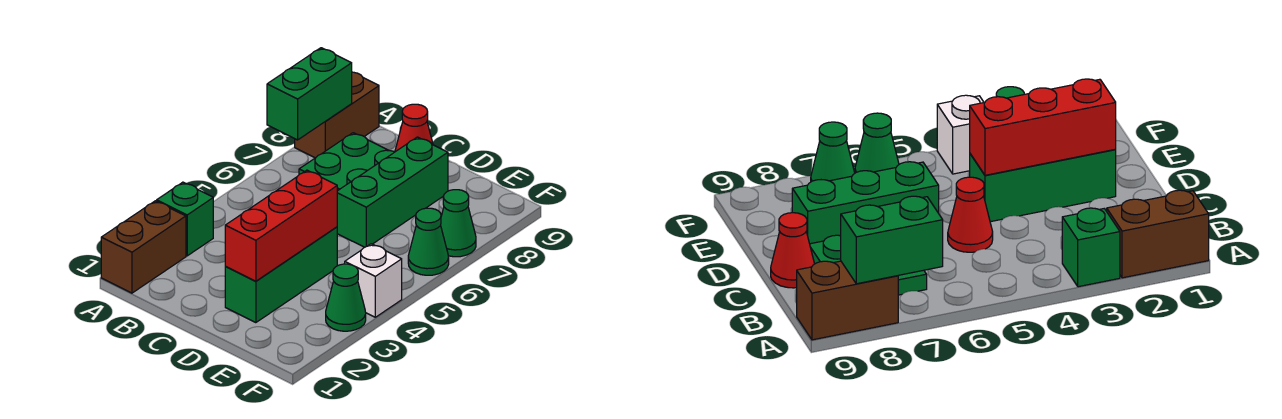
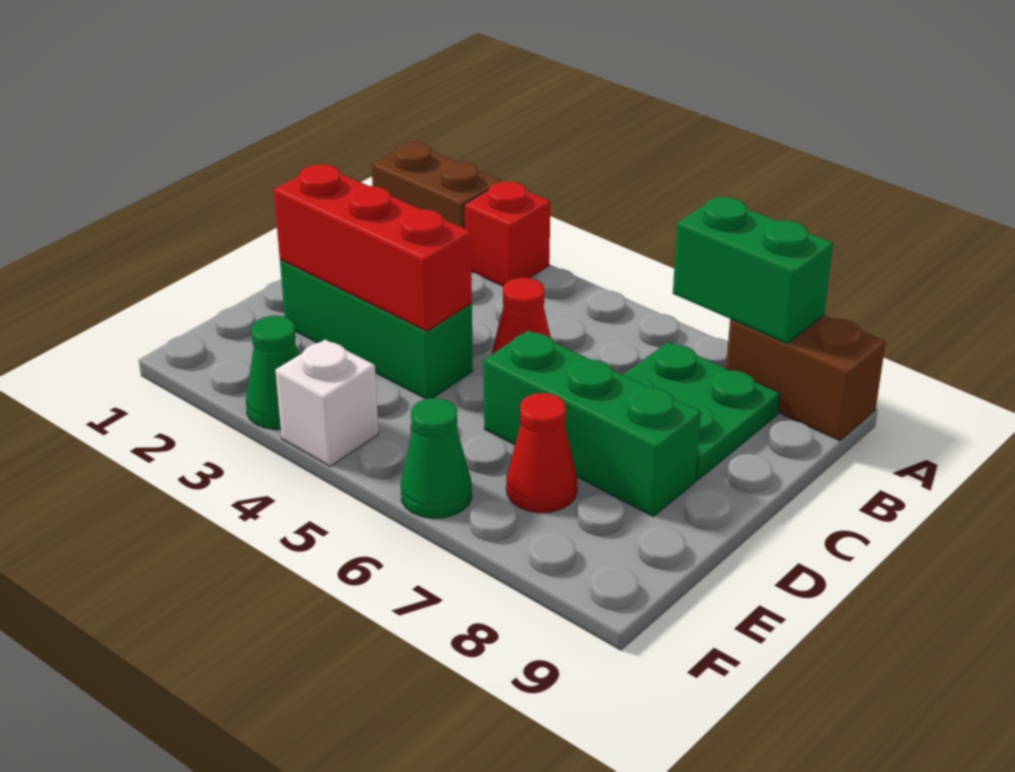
green brick A3 level 1 -> red brick A3 level 1
red cone C9 level 1 -> red cone E7 level 1
green cone F7 level 1 -> none

